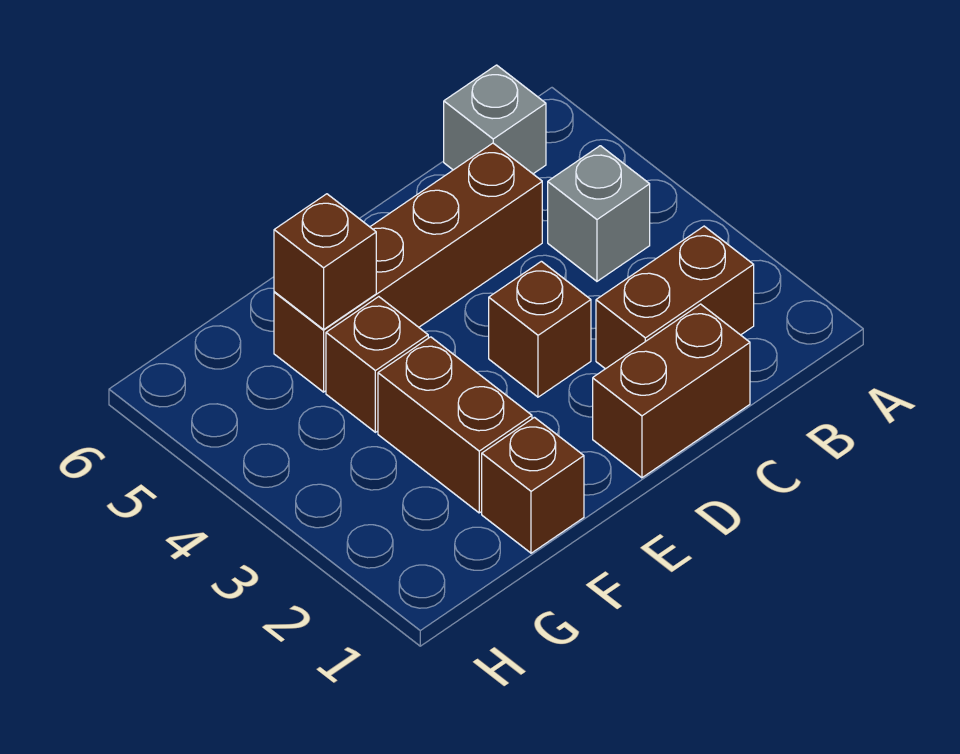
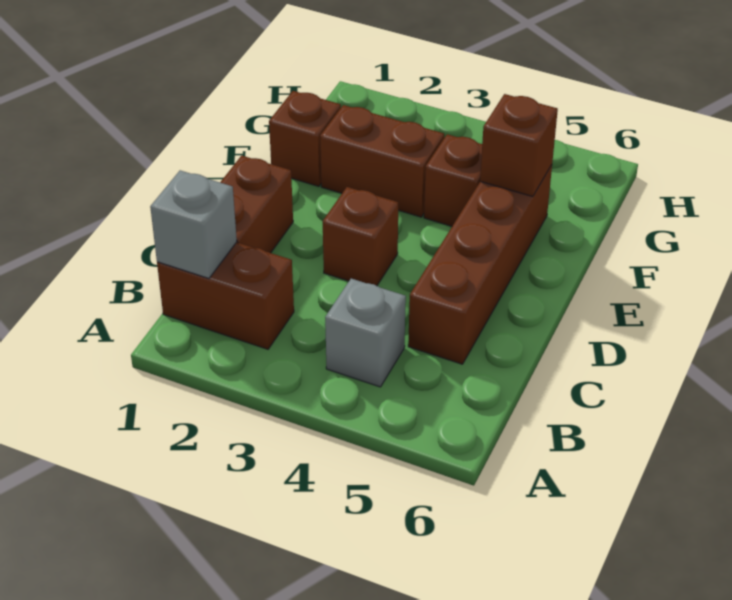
brown brick B2:C2 level 1 -> brown brick B1:B2 level 1
grey brick B6 level 1 -> grey brick B1 level 2

